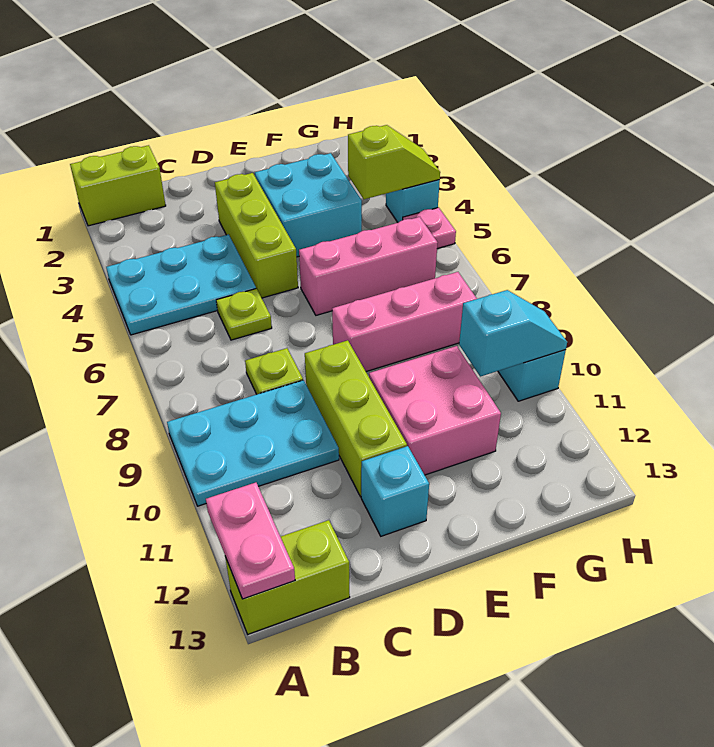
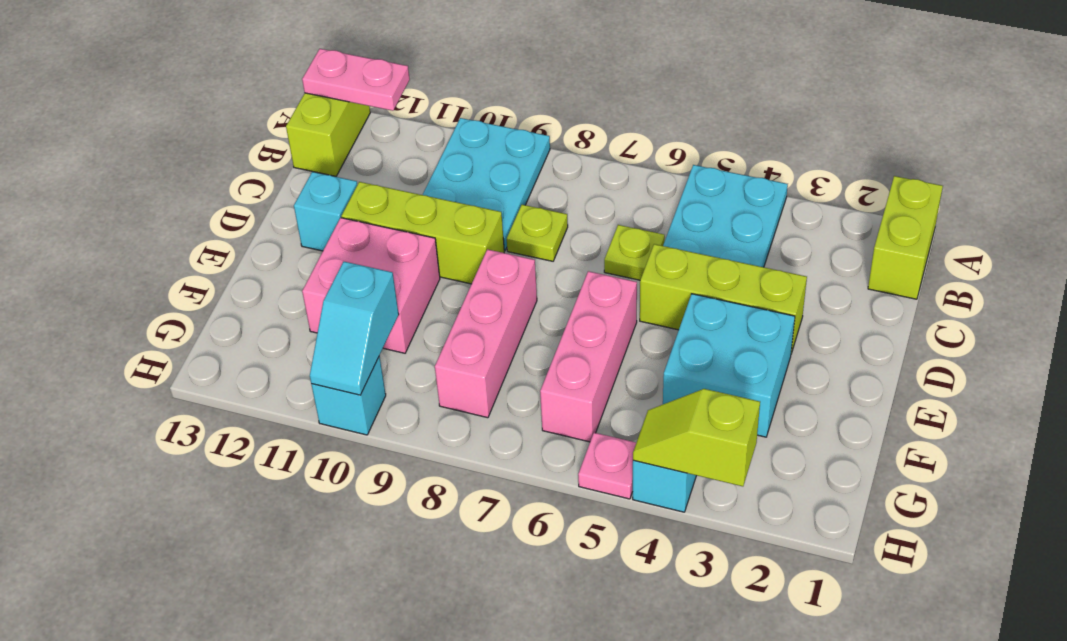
lime slope G4:H4 level 2 top G -> lime slope H3:H4 level 2 top 3

